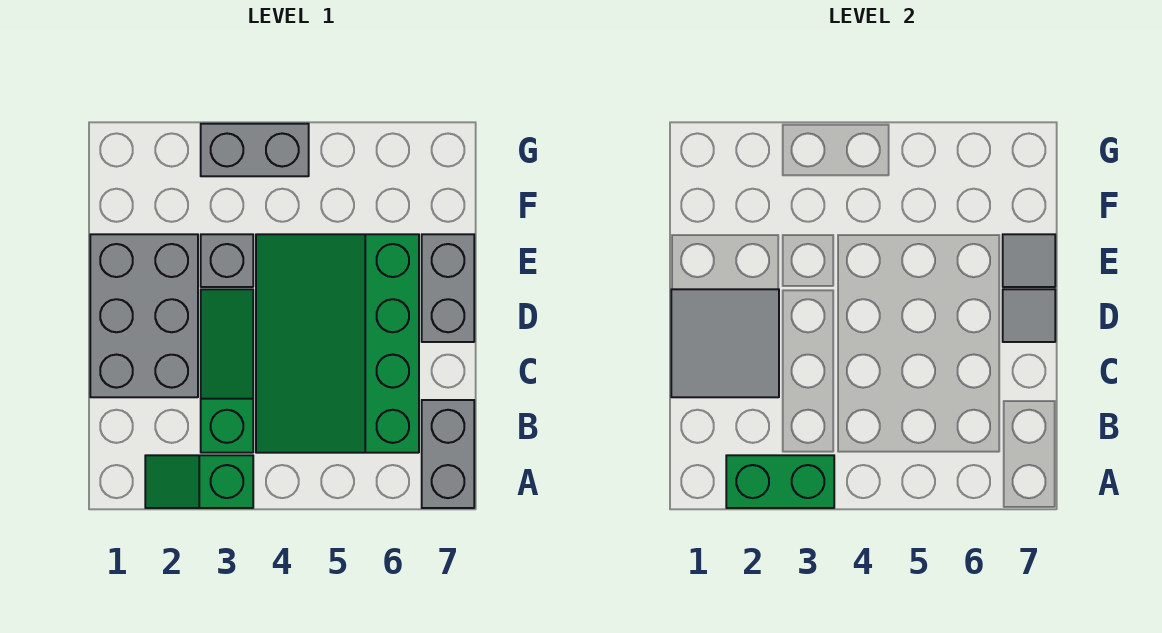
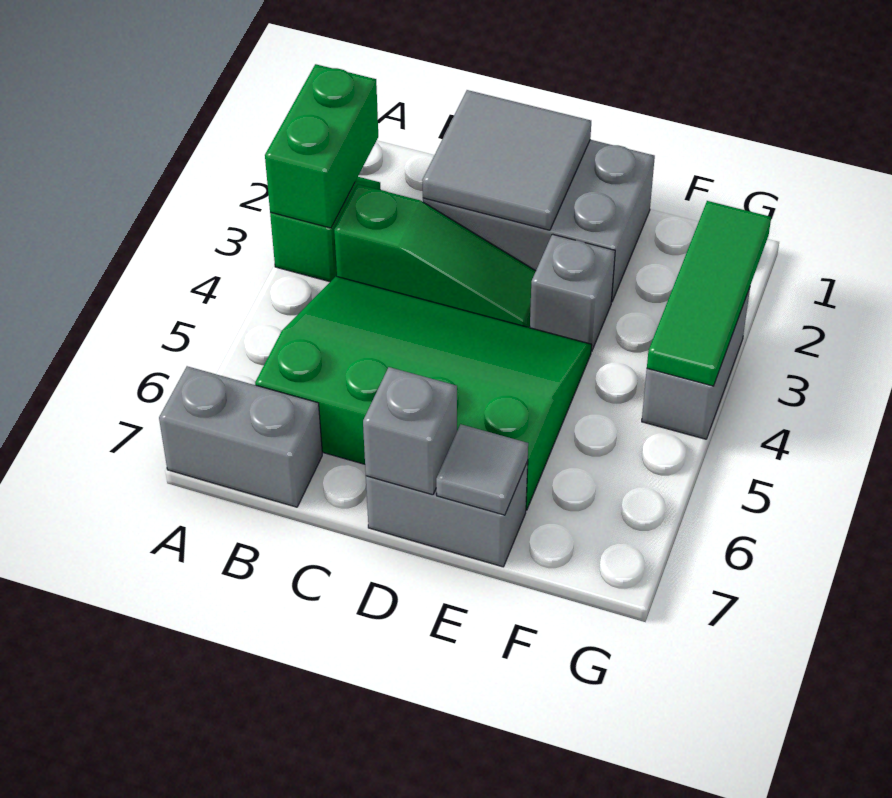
grey tile D7 level 2 -> grey brick D7 level 2
none -> green tile G2:G4 level 2

